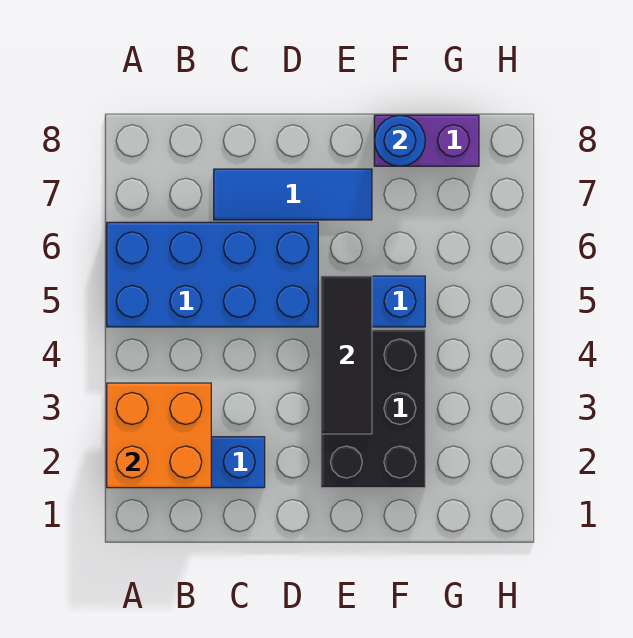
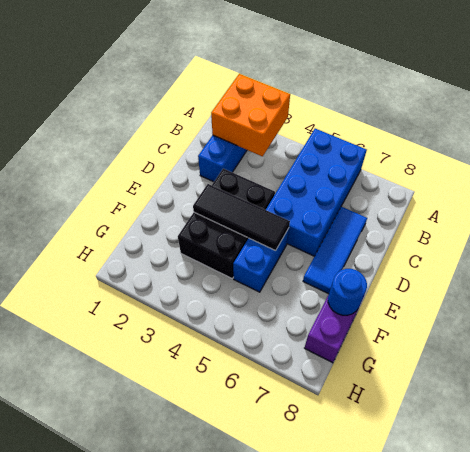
black brick E2:F4 level 1 -> black brick D3:F4 level 1

